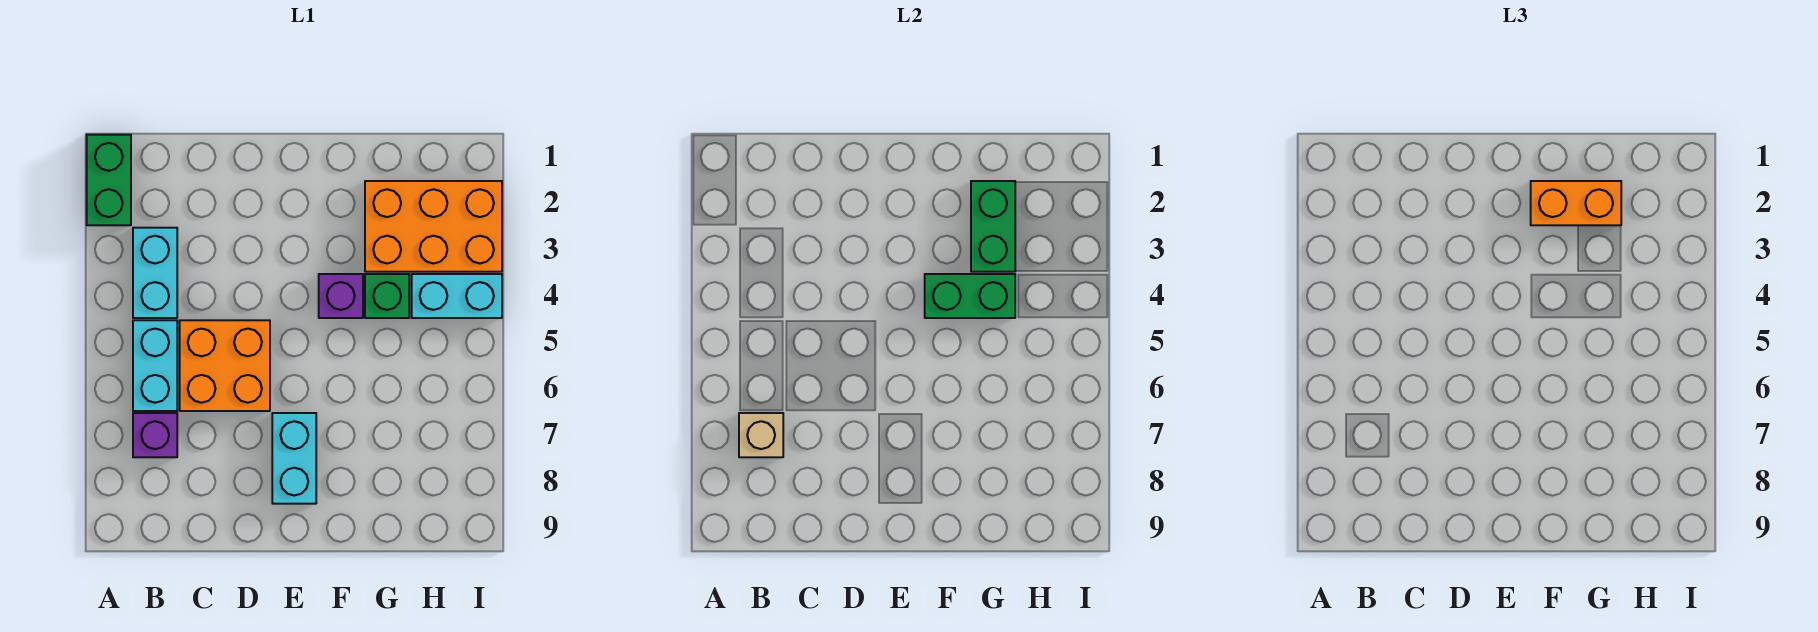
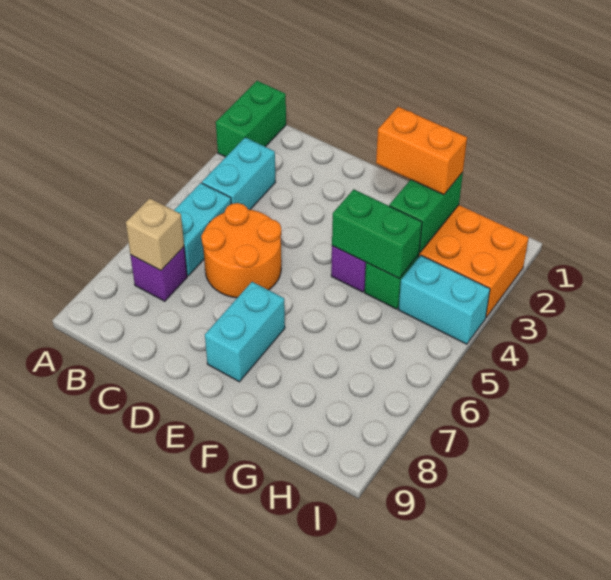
orange brick C5:D6 level 1 -> orange round brick C5:D6 level 1

